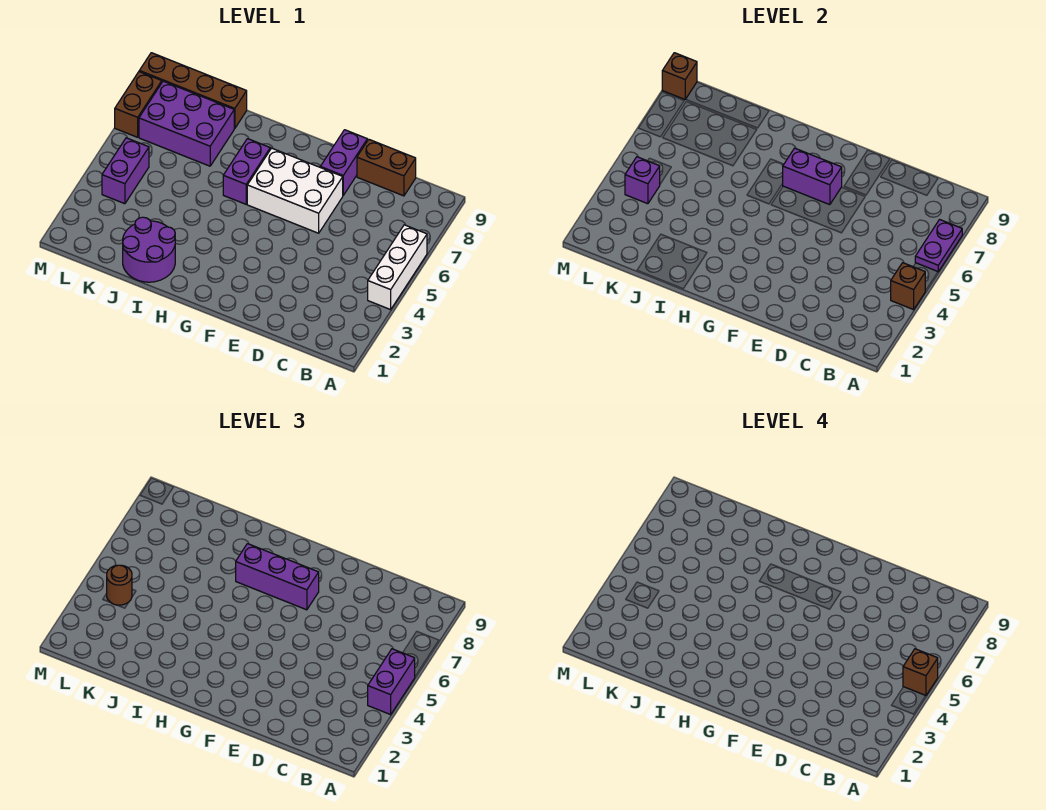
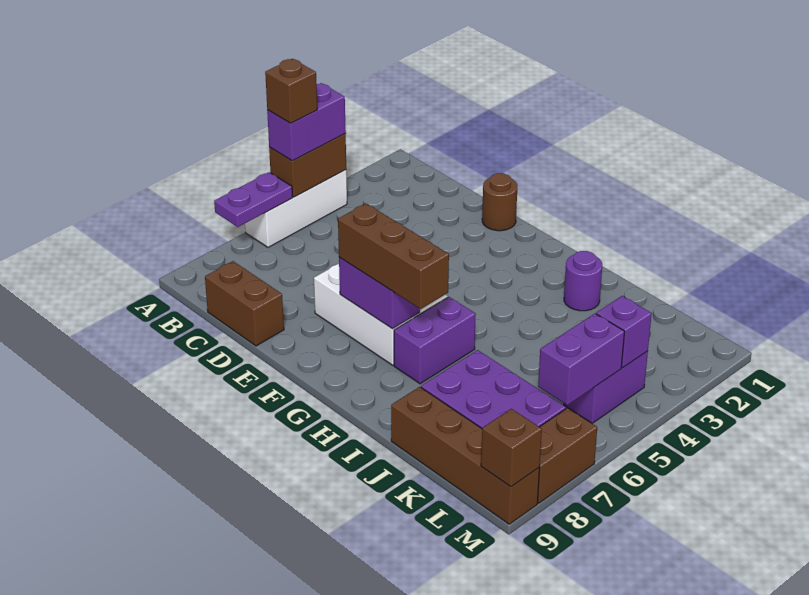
brown brick A4 level 2 -> brown brick A4:A5 level 2
purple brick E8:E9 level 1 -> purple brick L5:L6 level 2
purple brick F7:H7 level 3 -> brown brick F7:H7 level 3
purple round brick I1:J2 level 1 -> purple round brick I2 level 1
brown round brick L4 level 3 -> brown round brick E1 level 1

